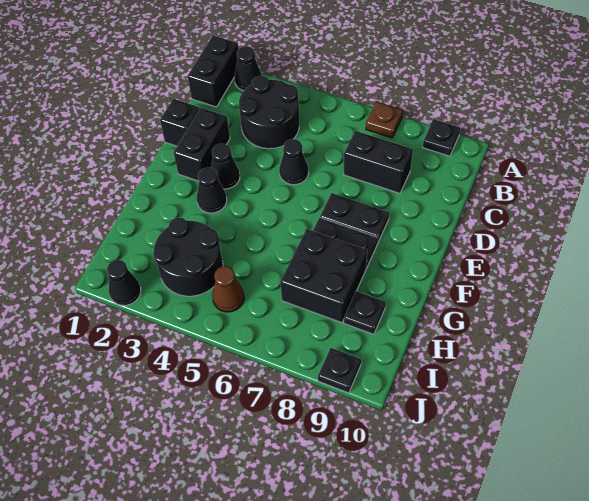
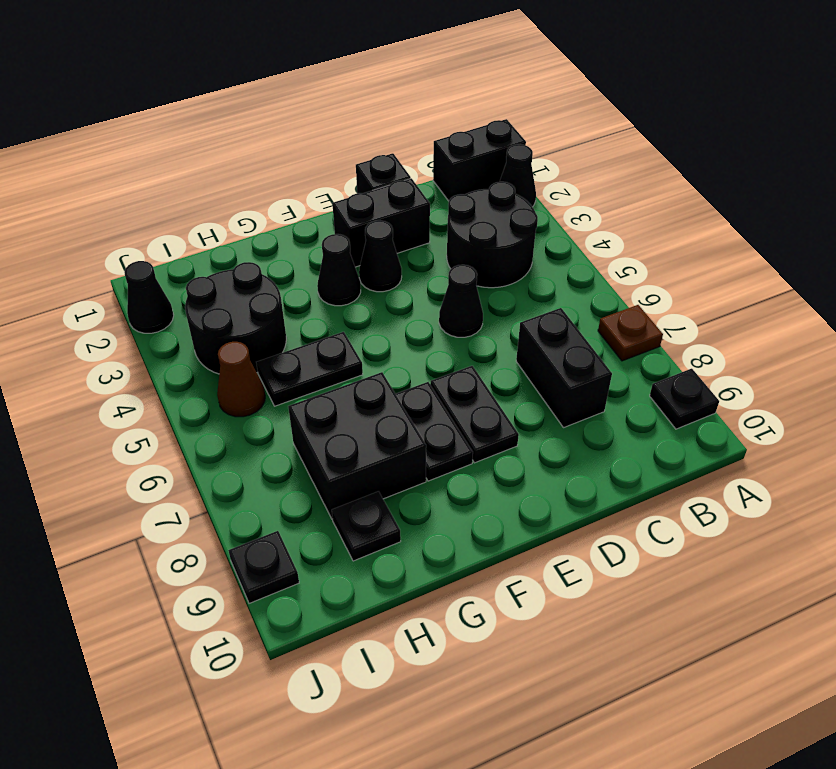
none -> black plate G5:H5 level 1

